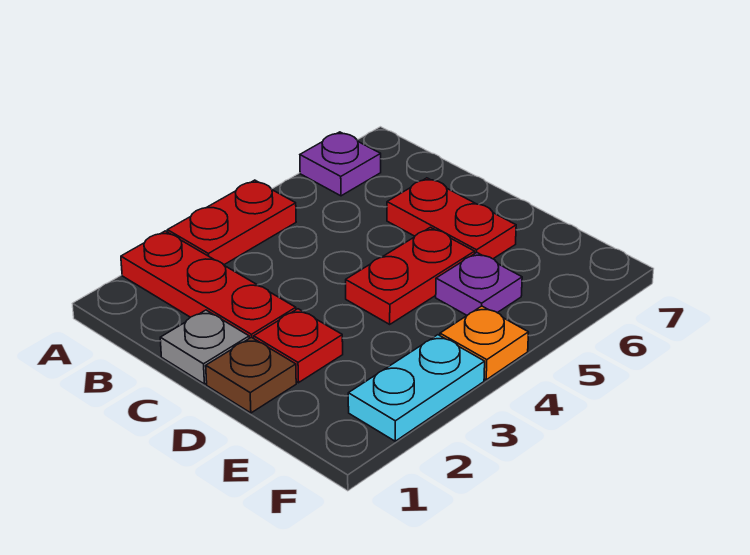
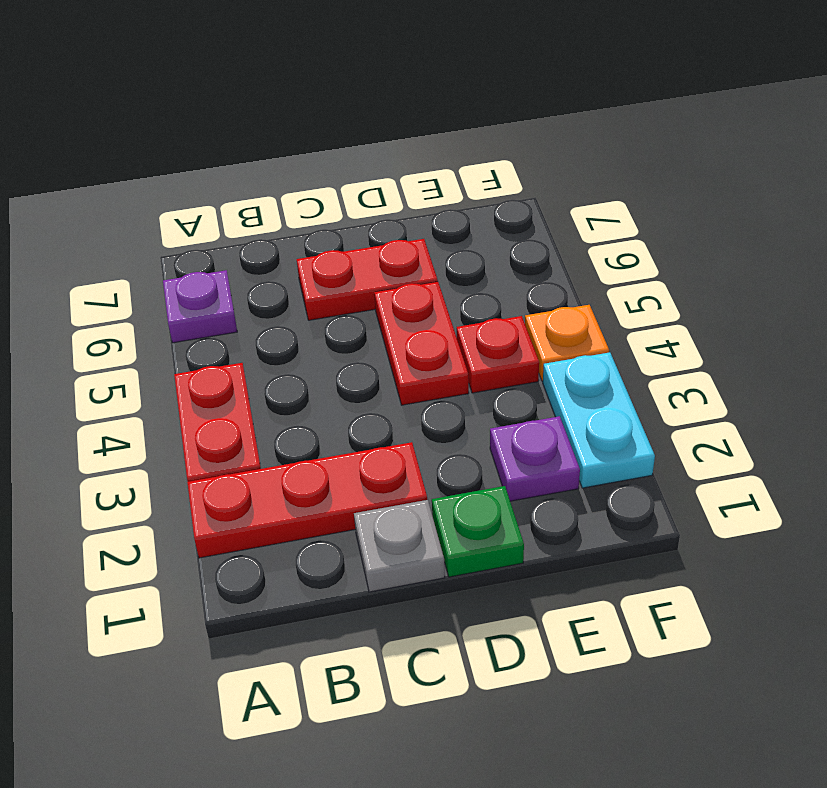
brown plate D1 level 1 -> green plate D1 level 1
red plate D2 level 1 -> red plate E4 level 1
purple plate E5 level 1 -> purple plate E2 level 1

